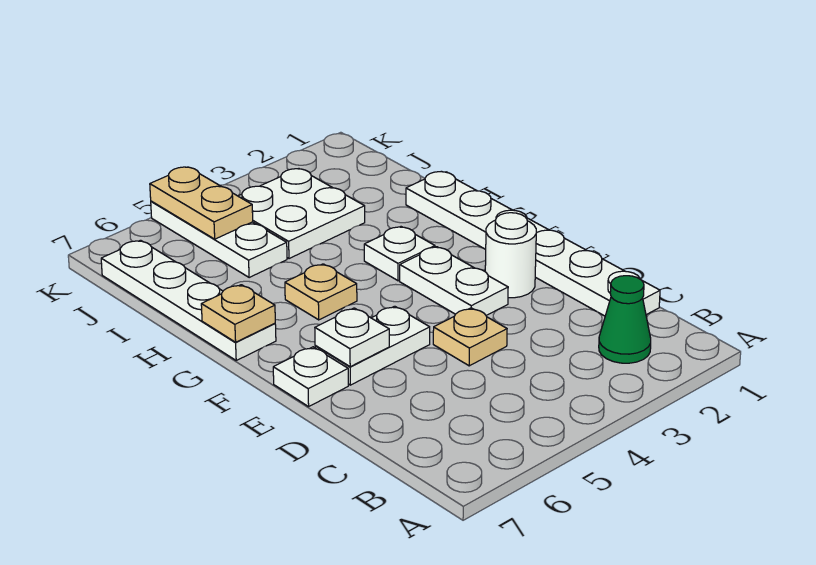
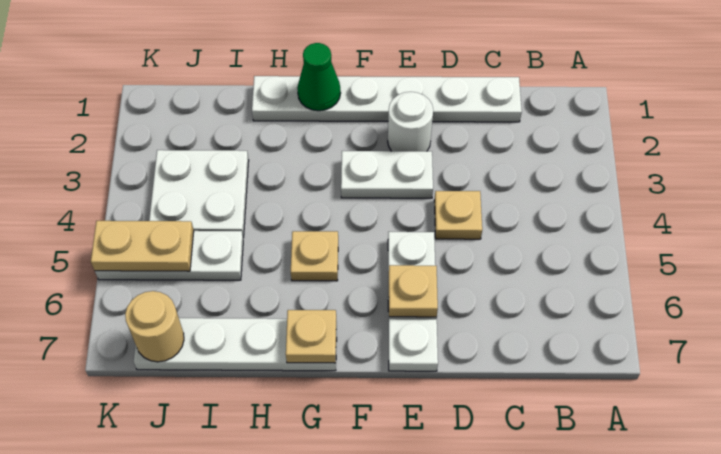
green cone B2 level 1 -> green cone G1 level 2
white plate E6 level 2 -> tan plate E6 level 2
white plate G3 level 1 -> none
none -> tan round brick J7 level 2

